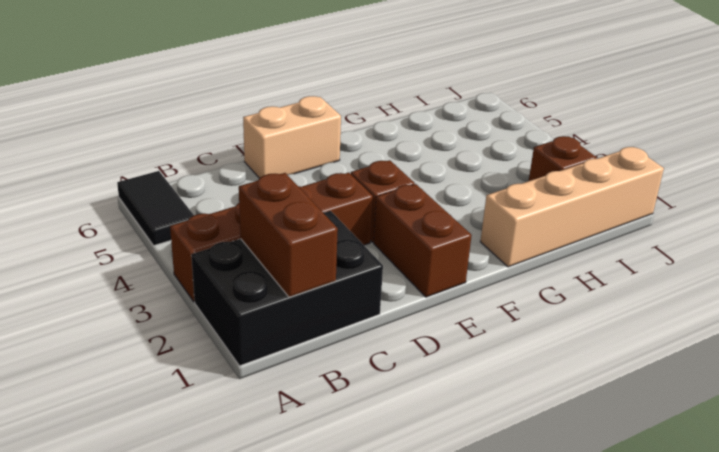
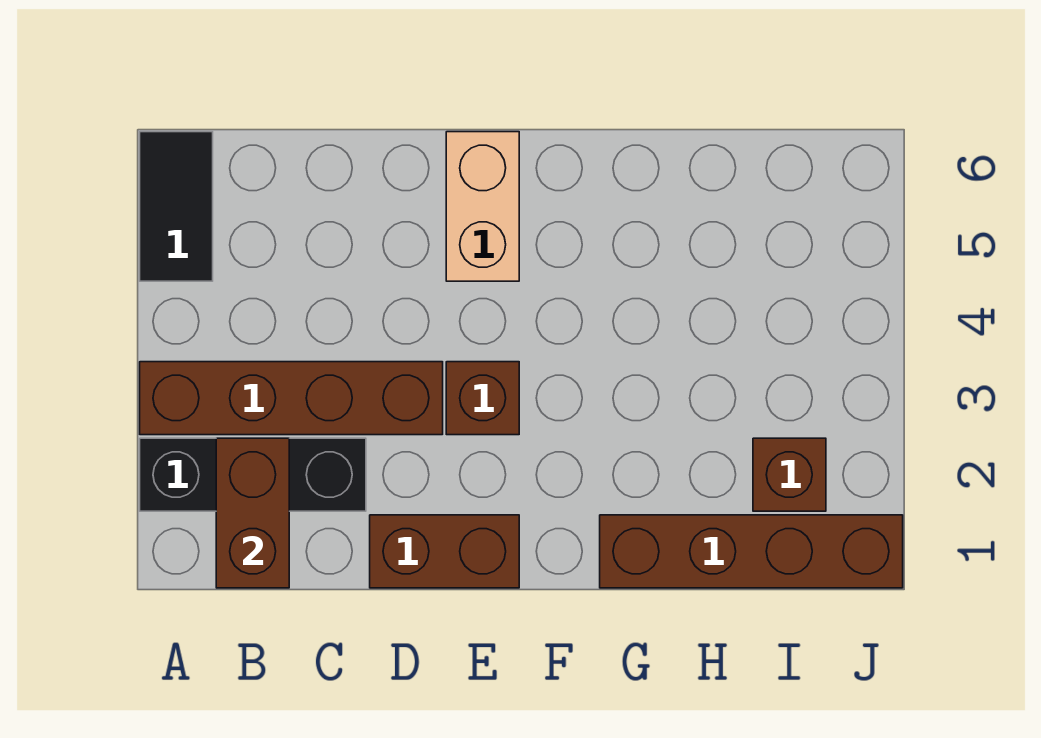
black brick A1:C2 level 1 -> black brick A2:C2 level 1
tan brick D6:E6 level 1 -> tan brick E5:E6 level 1
brown brick E1:E2 level 1 -> brown brick D1:E1 level 1
tan brick G1:J1 level 1 -> brown brick G1:J1 level 1

